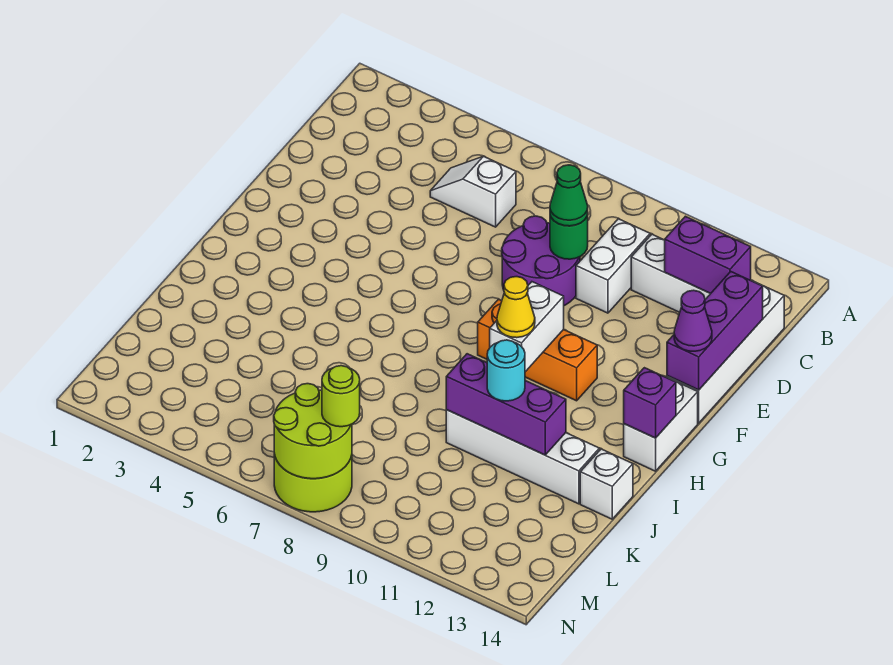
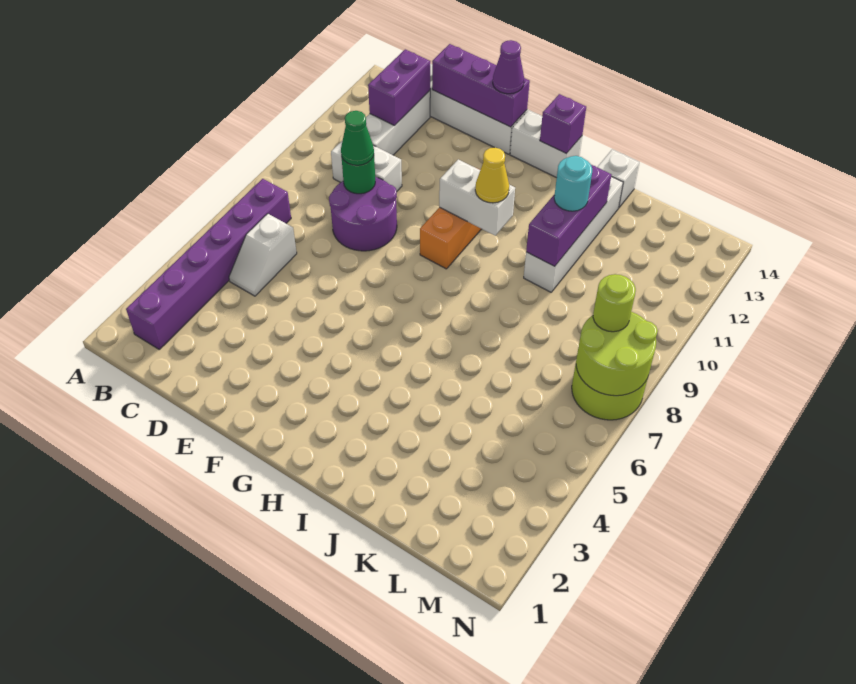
none -> purple brick B2:B7 level 1

